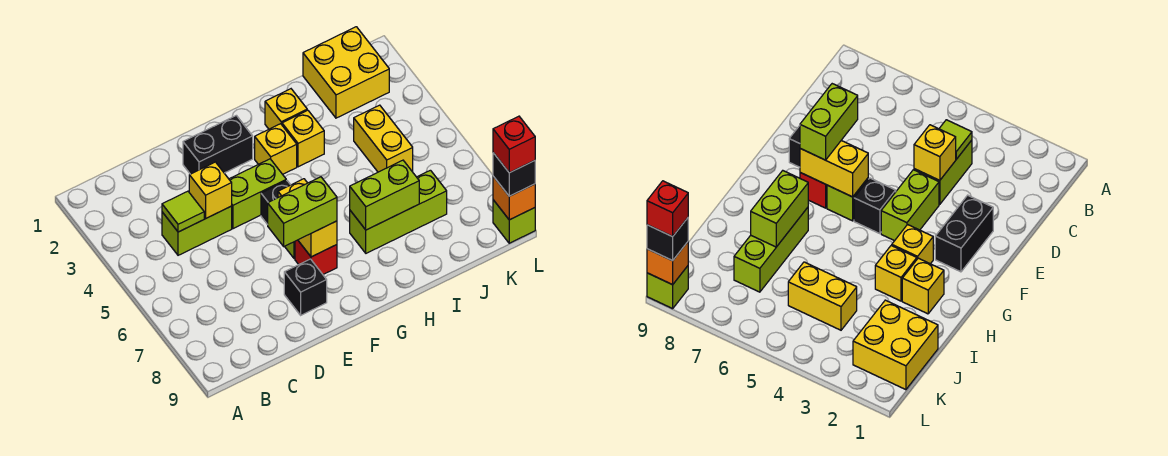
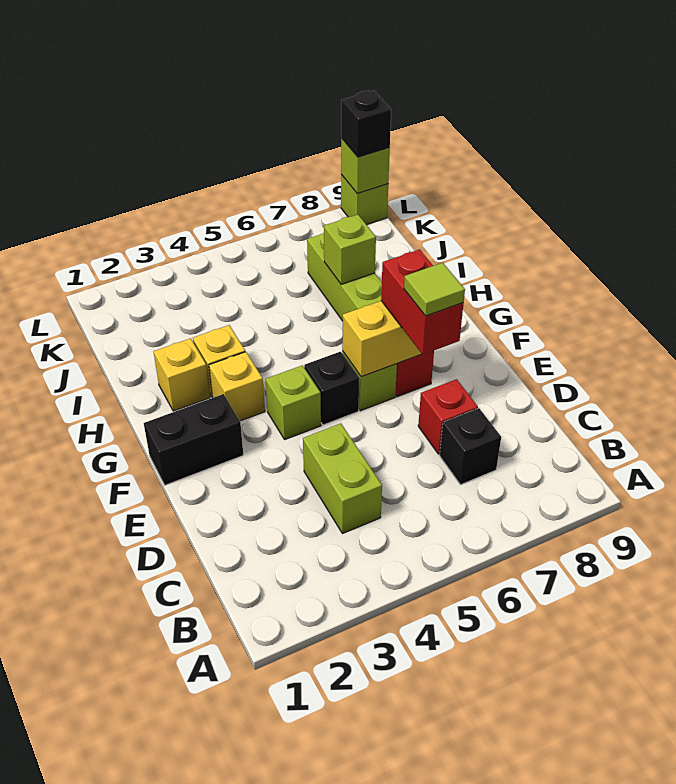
lime tile C4 level 2 -> lime tile E7 level 4
yellow brick D4 level 2 -> none
black brick E2:F2 level 1 -> black brick F1:F2 level 1
lime brick E4:F4 level 1 -> lime brick F4 level 1
lime brick E7:F7 level 3 -> red brick E7:F7 level 3
black brick E8 level 1 -> black brick C7 level 1
lime brick H7:I7 level 2 -> lime brick I7 level 2
yellow brick J1:K2 level 1 -> none
yellow brick J4:J5 level 1 -> none
orange brick L9 level 2 -> lime brick L9 level 2
red brick L9 level 4 -> red brick D7 level 1

